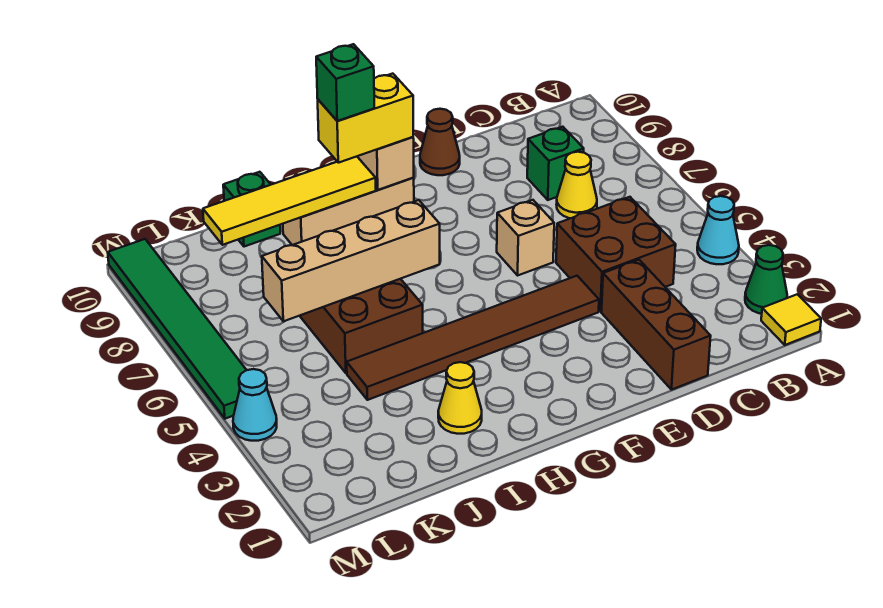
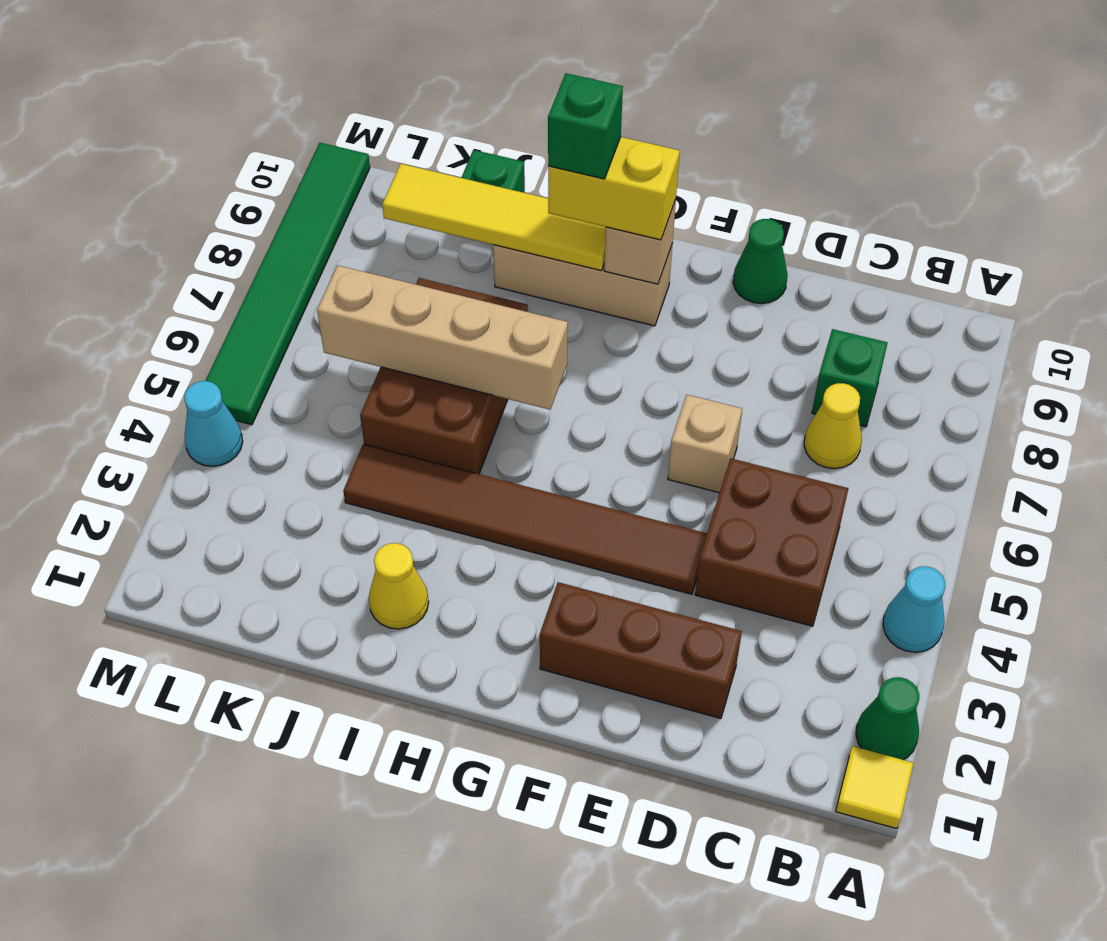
brown brick D1:D3 level 1 -> brown brick D2:F2 level 1
brown cone E10 level 1 -> green cone E10 level 1

